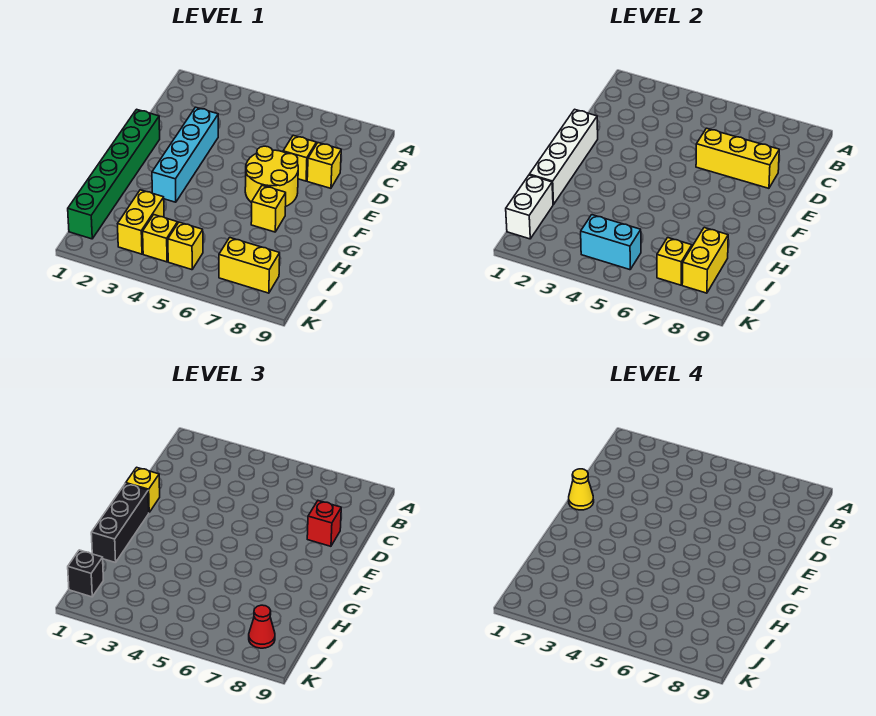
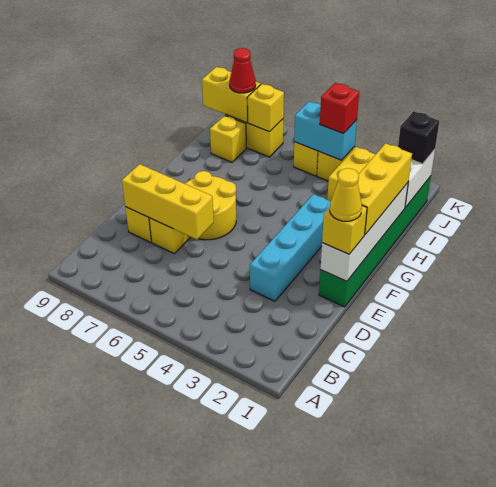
red brick D8 level 3 -> red brick J4 level 3
black brick F1:H1 level 3 -> yellow brick F1:H1 level 3
yellow brick G7 level 1 -> yellow brick I8 level 1
yellow brick I8:J8 level 2 -> yellow brick J8:J9 level 2

